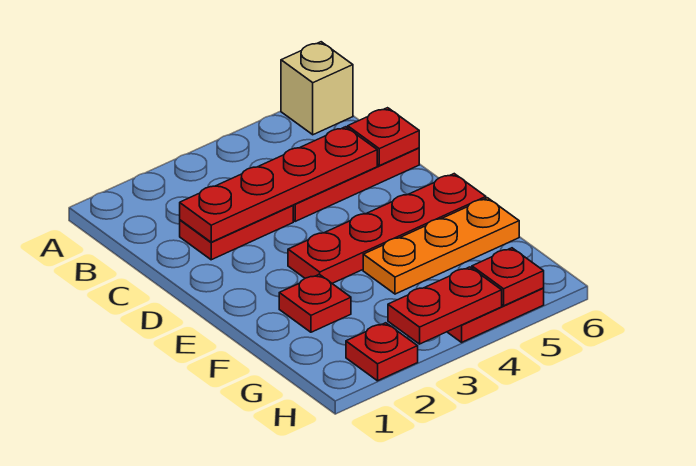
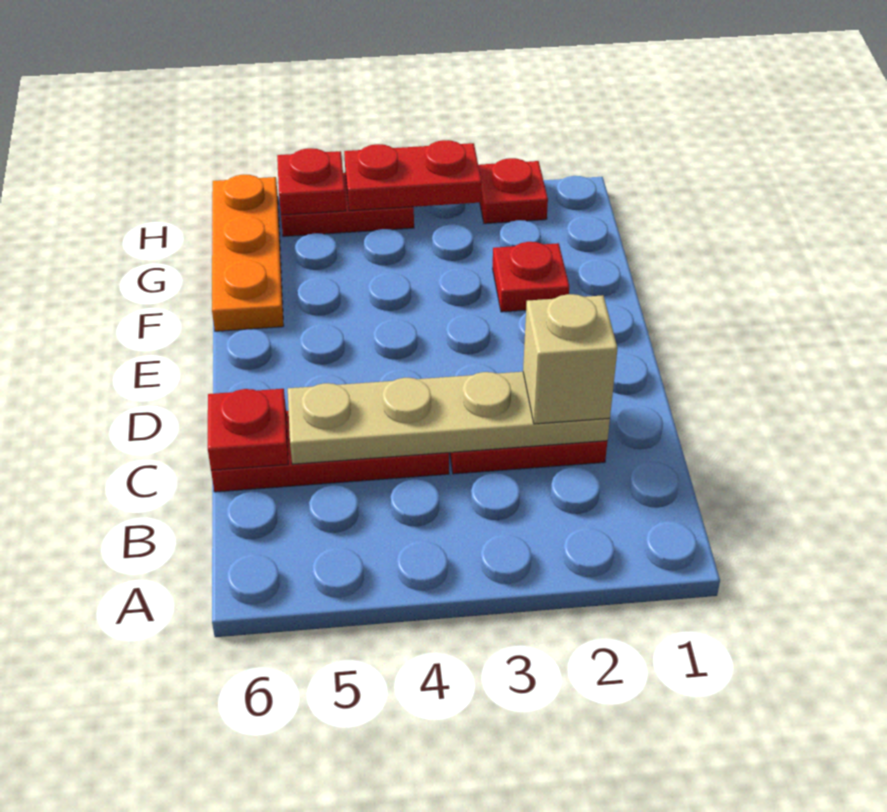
tan brick A6 level 1 -> tan brick C2 level 3
red plate C2:C5 level 2 -> tan plate C2:C5 level 2
red plate E3:E6 level 1 -> none
orange plate F4:F6 level 1 -> orange plate F6:H6 level 1

